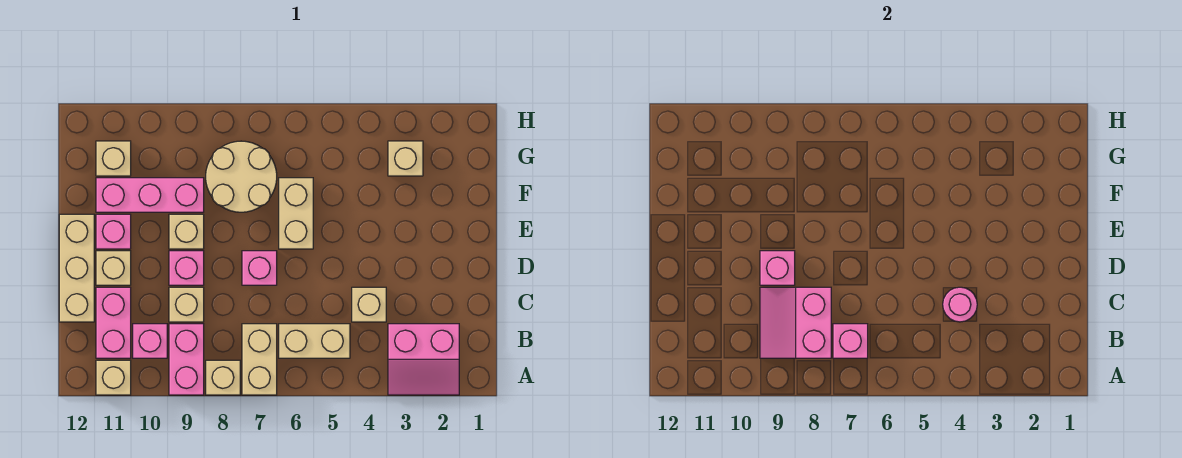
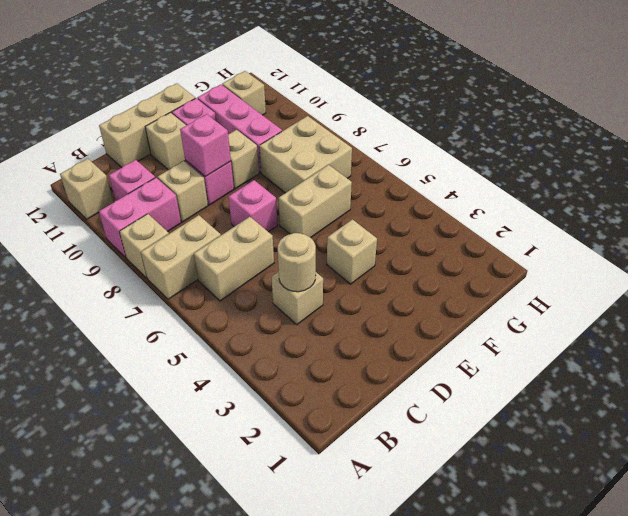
pink slope A2:B3 level 1 top B -> none
tan brick B5:B6 level 1 -> tan brick B6:C6 level 1
pink brick B7 level 2 -> none
pink slope B8:C9 level 2 top 8 -> none
pink brick B11:C11 level 1 -> none
pink round brick C4 level 2 -> tan round brick C4 level 2
tan round brick F7:G8 level 1 -> tan brick F7:G8 level 1
tan brick G3 level 1 -> tan brick E4 level 1

